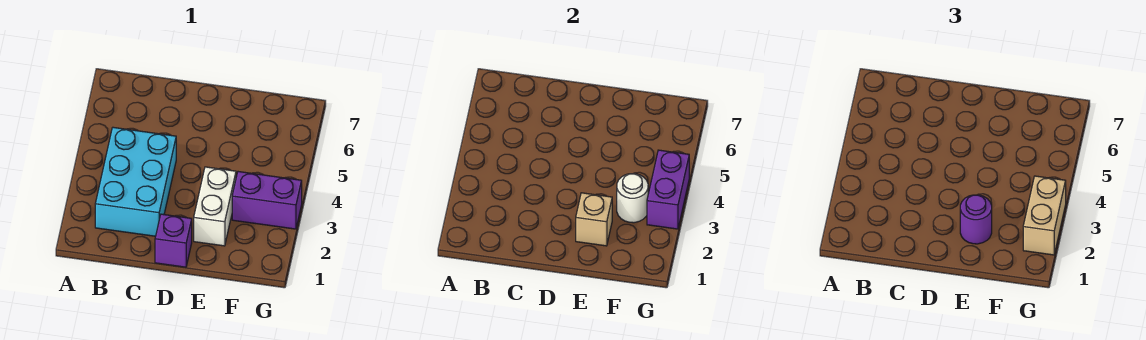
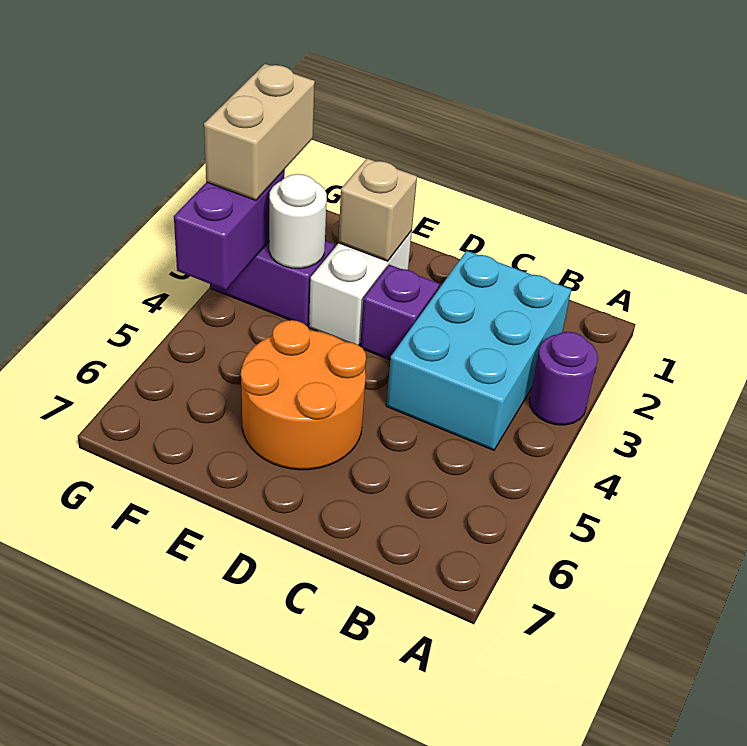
purple brick D1 level 1 -> purple brick D3 level 1
none -> orange round brick D5:E6 level 1
purple round brick E2 level 3 -> purple round brick A3 level 1

